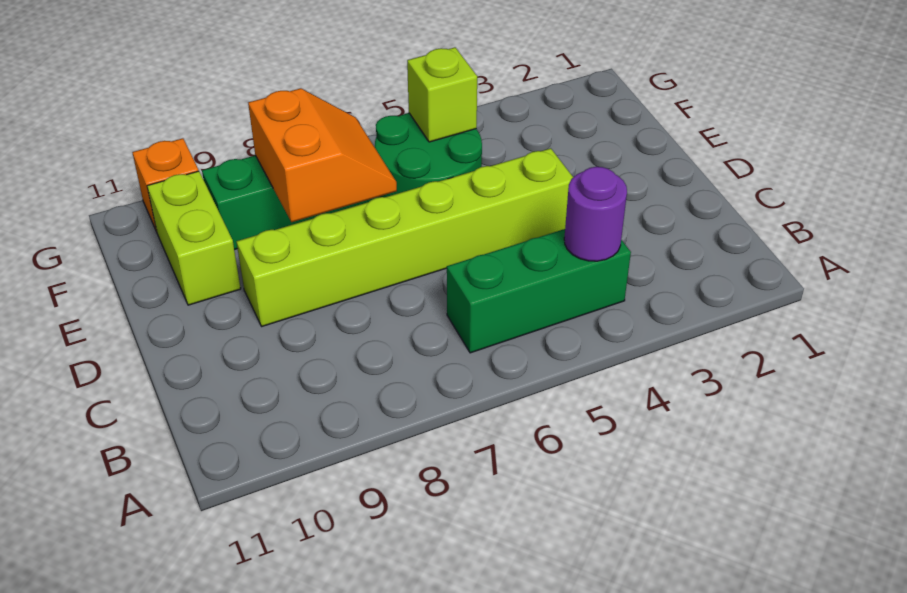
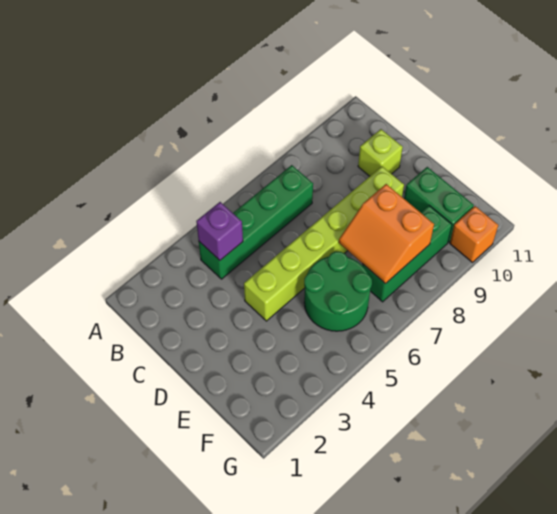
green brick B4:B6 level 1 -> green brick B4:B7 level 1
purple round brick B4 level 2 -> purple brick B4 level 2
lime brick E10:F10 level 1 -> green brick E10:F10 level 1
lime brick F5 level 2 -> lime brick C10 level 1

